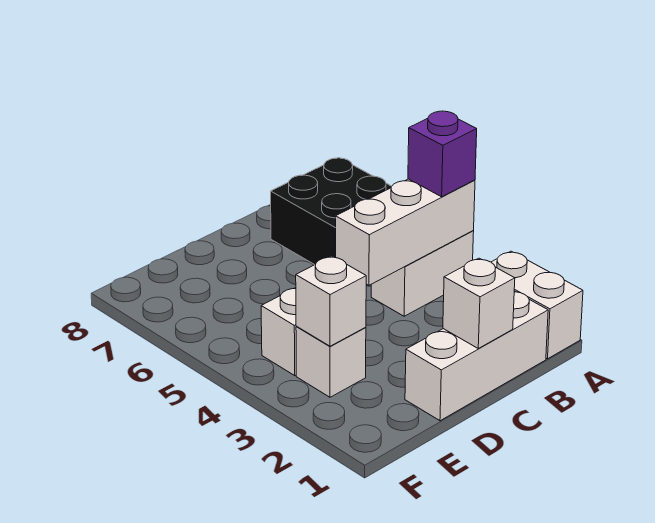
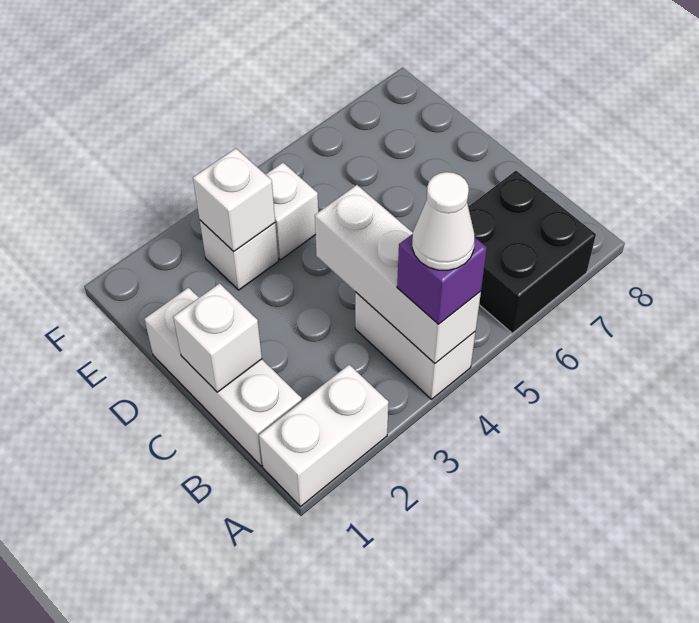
none -> white cone A4 level 4

